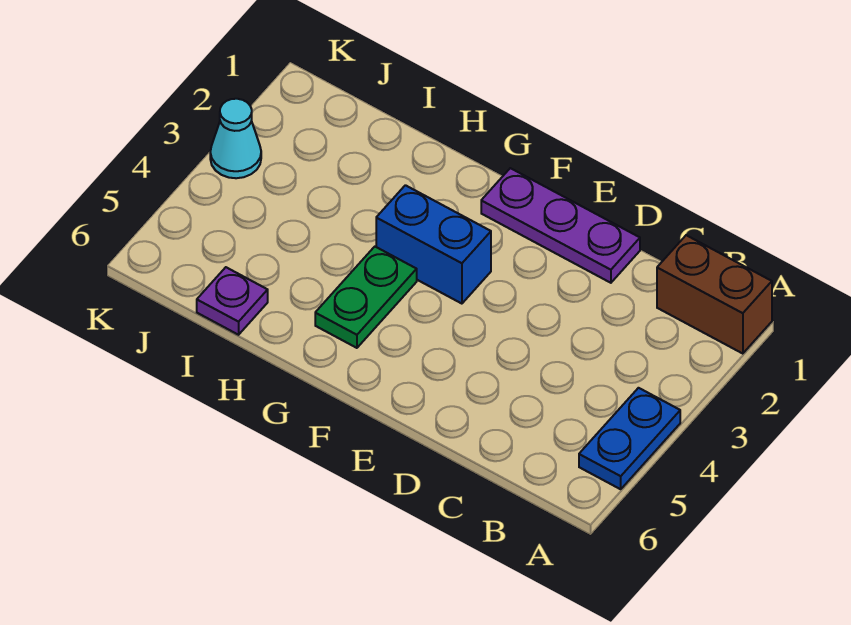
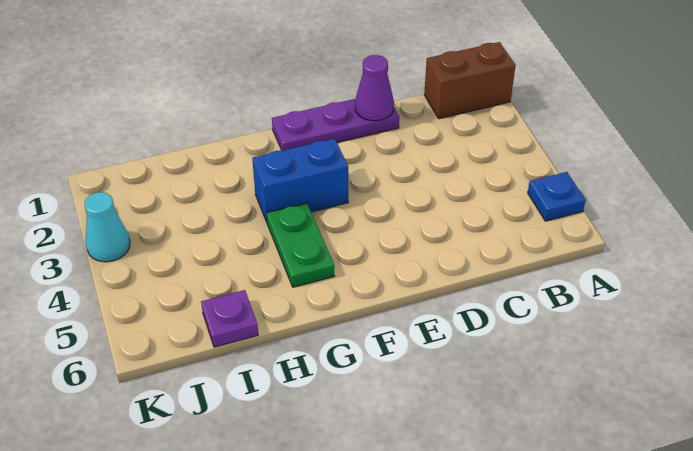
blue plate A4:A5 level 1 -> blue plate A5 level 1
none -> purple cone D1 level 2

